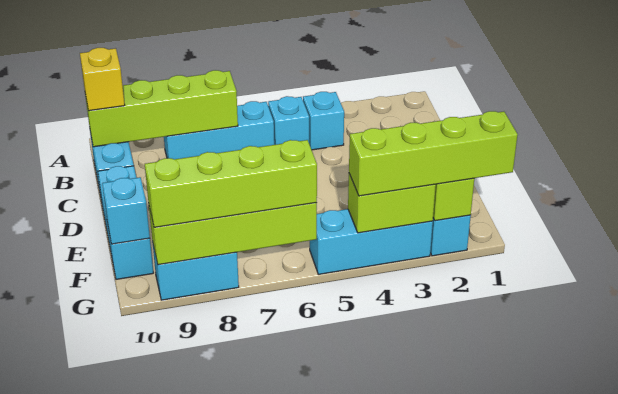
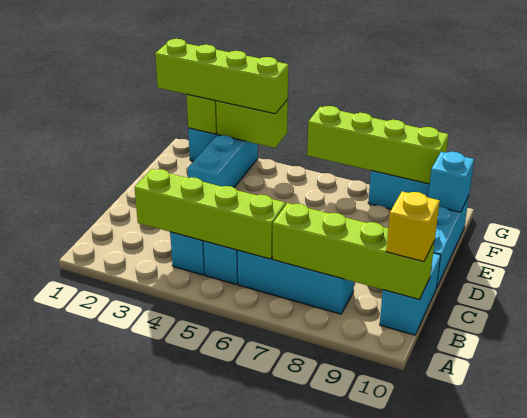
cyan brick G3:G5 level 1 -> cyan brick E3:G3 level 1
lime brick G6:G9 level 3 -> lime brick B3:B6 level 2

